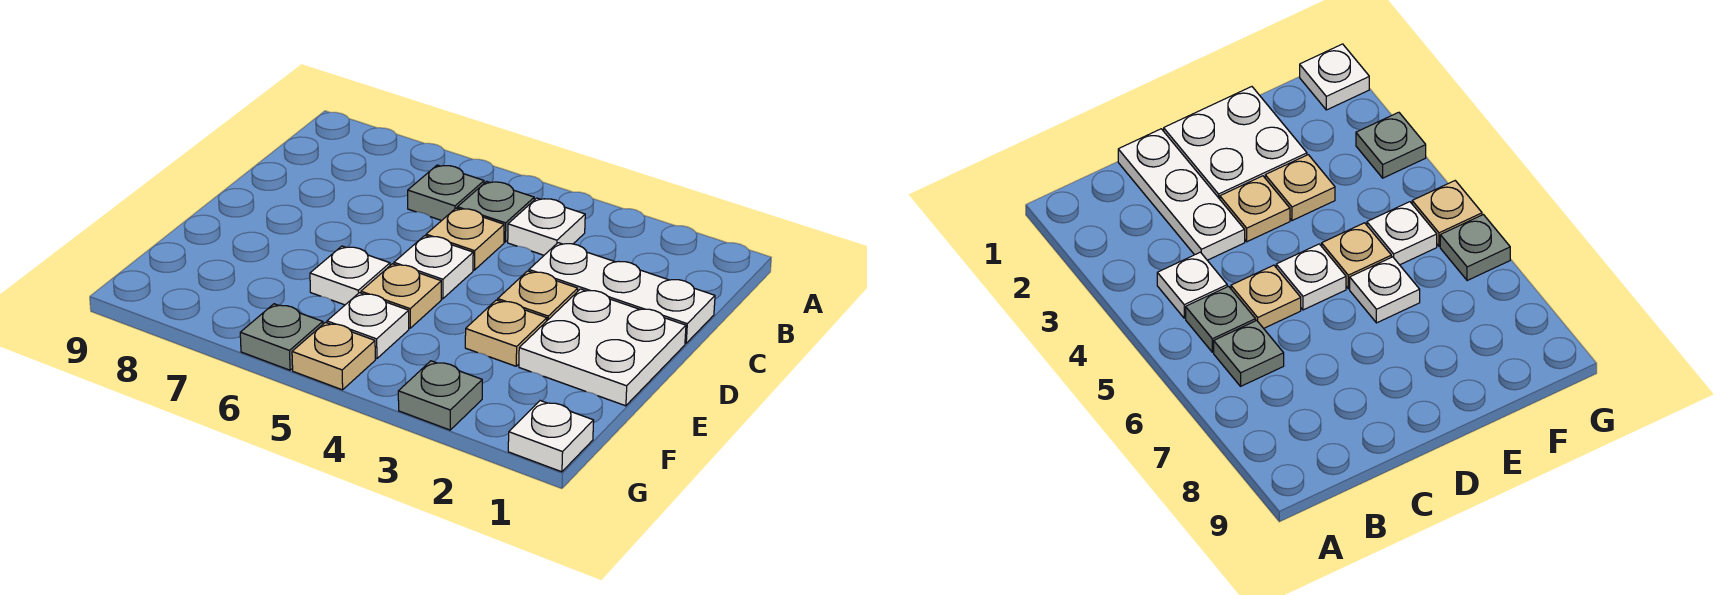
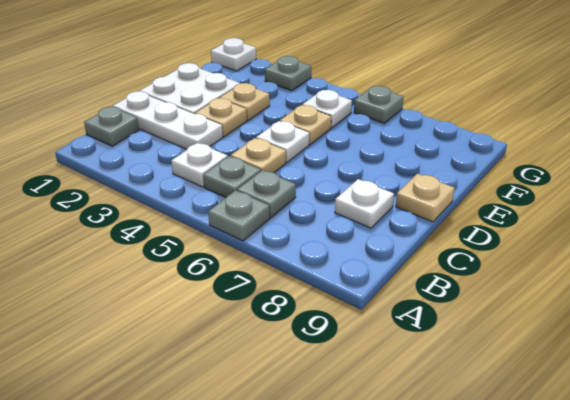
none -> grey plate A6 level 1
none -> grey plate B1 level 1
white plate E6 level 1 -> white plate C8 level 1
tan plate G5 level 1 -> tan plate D9 level 1

